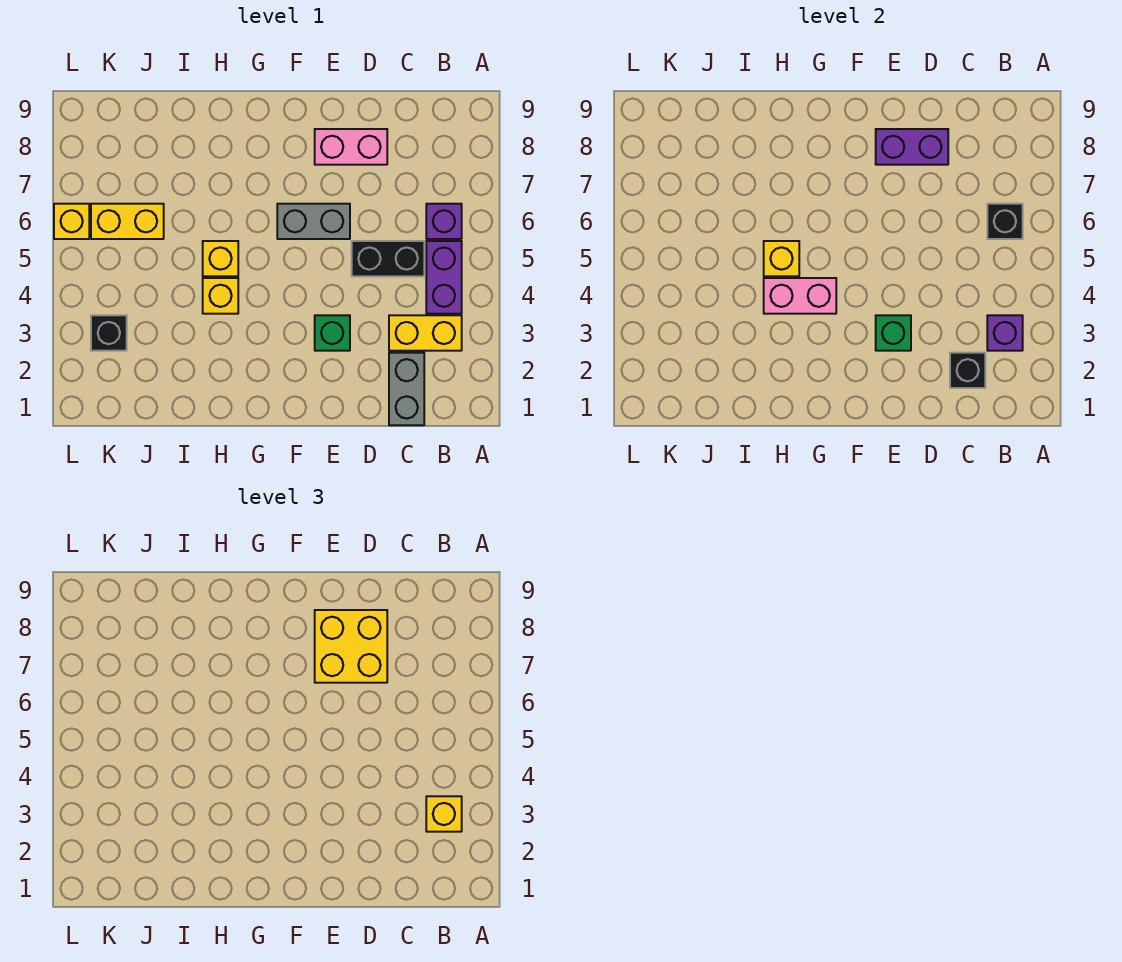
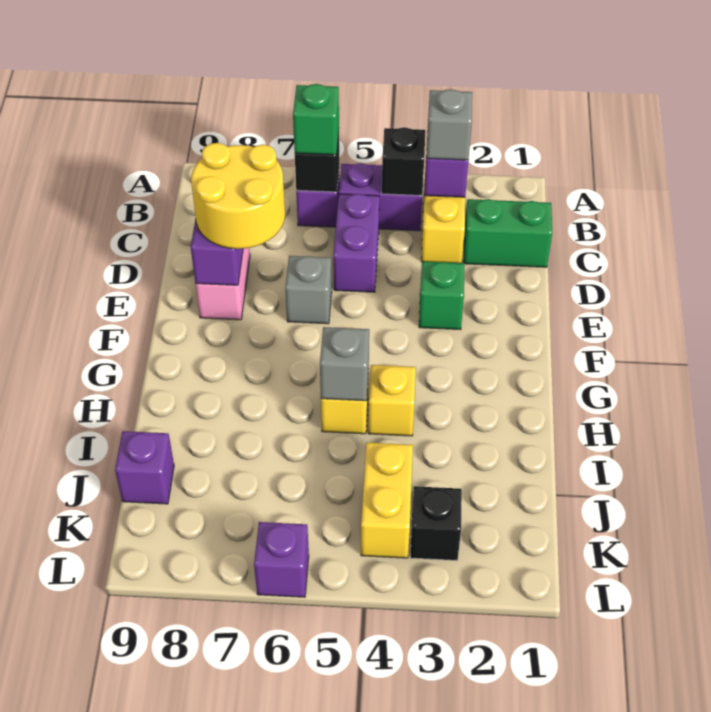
yellow brick B3 level 3 -> grey brick B3 level 3
grey brick C1:C2 level 1 -> green brick C1:C2 level 1
black brick C2 level 2 -> black brick B4 level 2
black brick C5:D5 level 1 -> purple brick C5:D5 level 1
yellow brick D7:E8 level 3 -> yellow round brick D7:E8 level 3
green brick E3 level 2 -> green brick B6 level 3
grey brick E6:F6 level 1 -> grey brick E6 level 1
pink brick G4:H4 level 2 -> none
yellow brick H5 level 2 -> grey brick H5 level 2
yellow brick J6:K6 level 1 -> yellow brick J4:K4 level 1
none -> purple brick J9 level 1
yellow brick L6 level 1 -> purple brick L6 level 1

